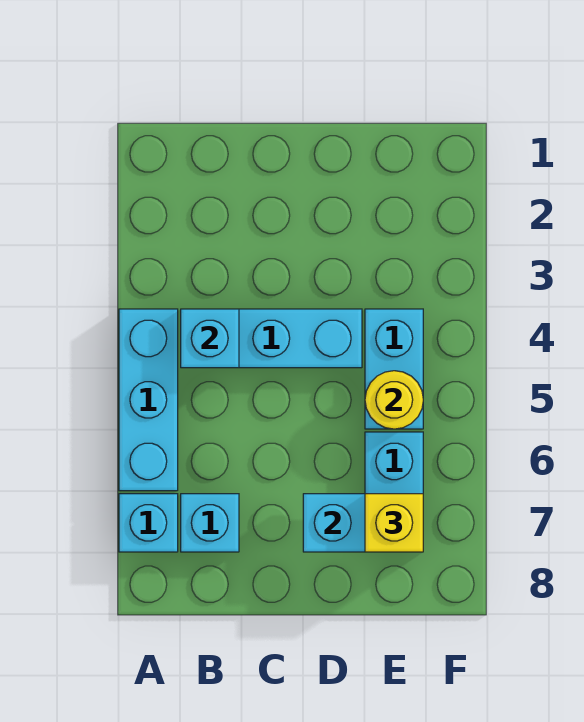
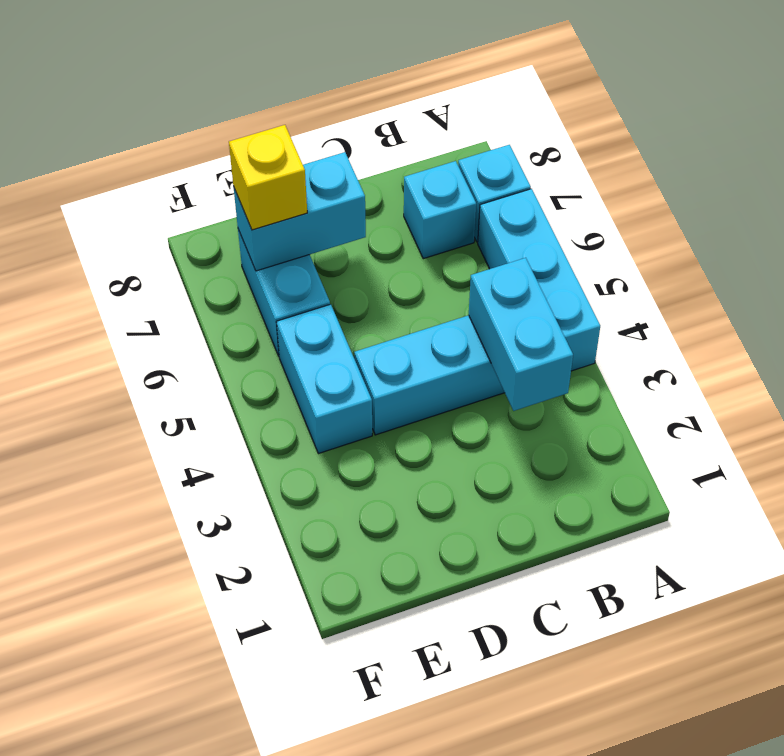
cyan brick B4 level 2 -> cyan brick B3:B4 level 2
yellow round brick E5 level 2 -> none

